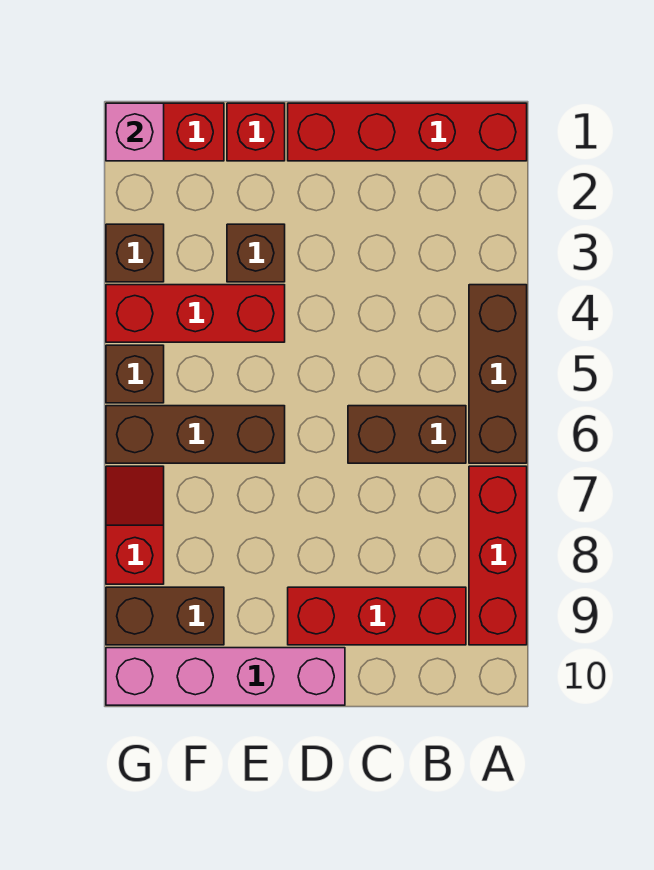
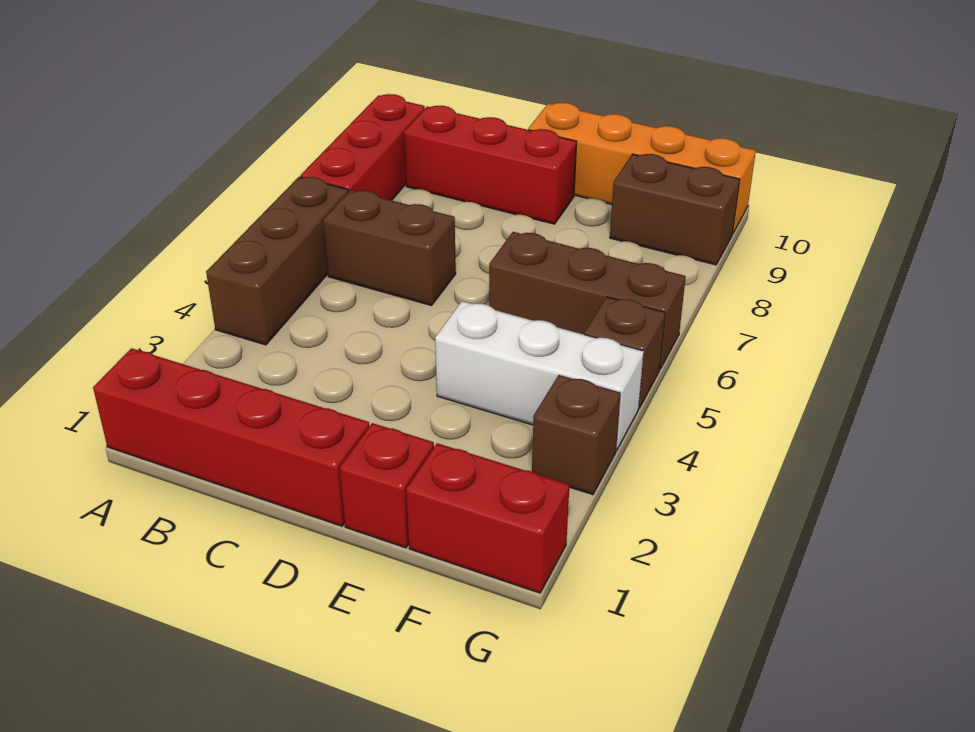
pink brick D10:G10 level 1 -> orange brick D10:G10 level 1
brown brick E3 level 1 -> none
red brick E4:G4 level 1 -> white brick E4:G4 level 1
pink brick G1 level 2 -> none
red slope G7:G8 level 1 top 8 -> none

